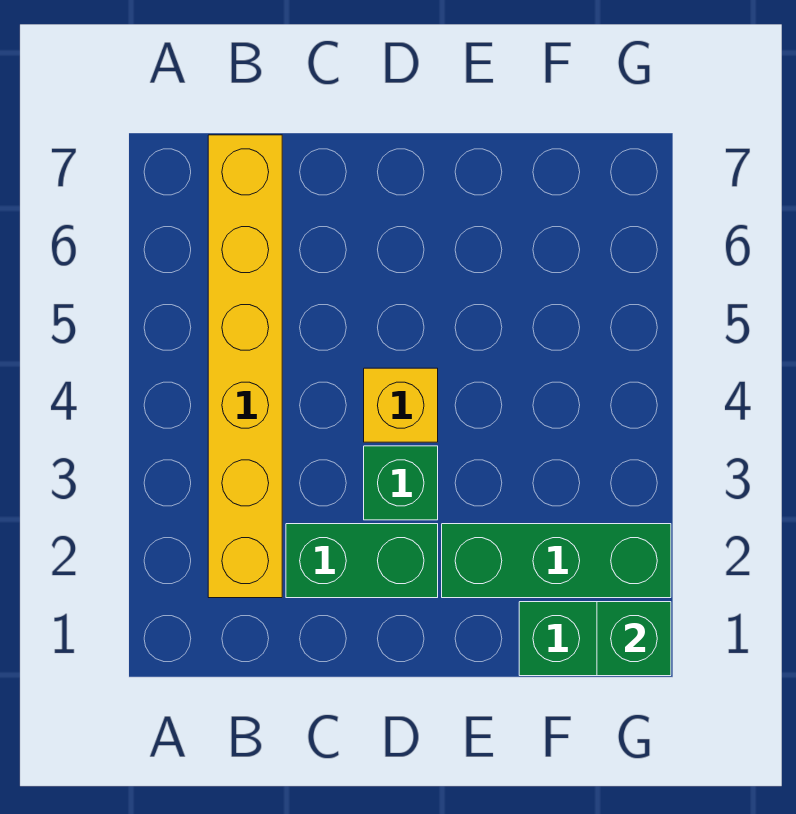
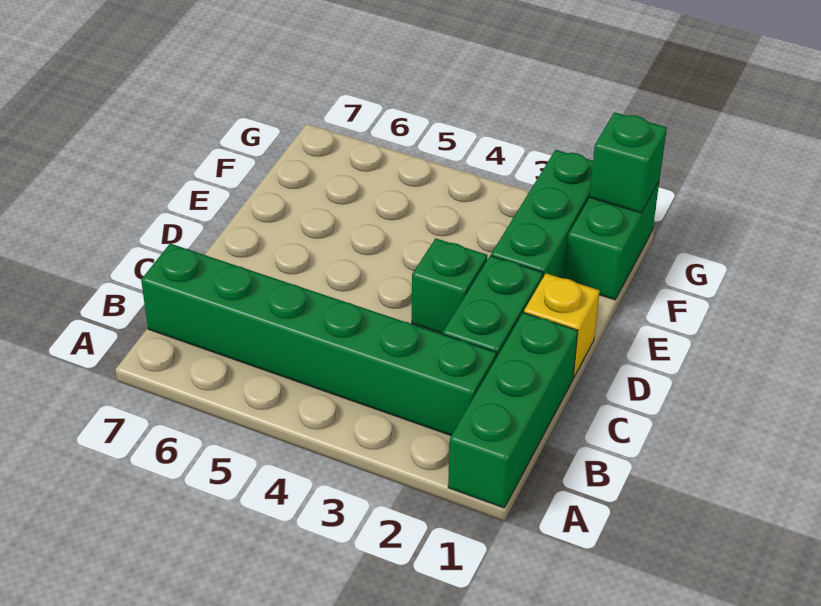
none -> green brick A1:C1 level 1
yellow brick B2:B7 level 1 -> green brick B2:B7 level 1
yellow brick D4 level 1 -> yellow brick D1 level 1

